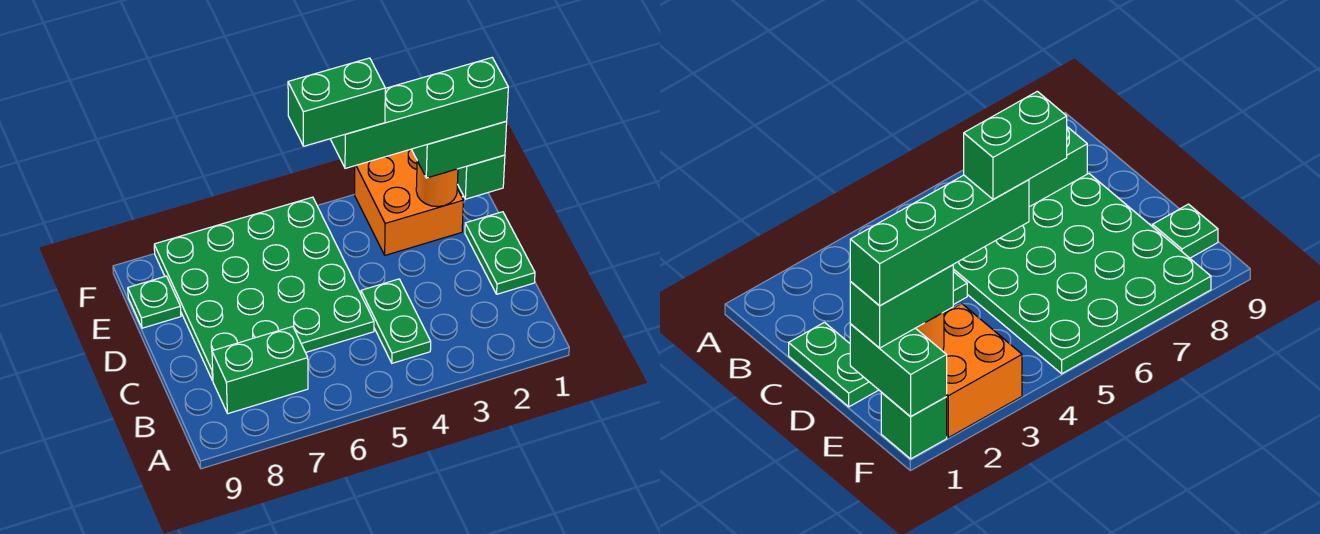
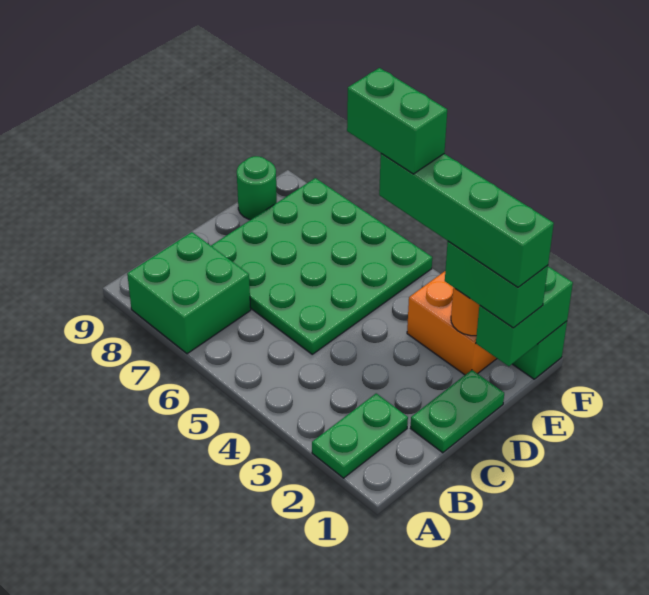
green plate B4:C4 level 1 -> green plate A2:B2 level 1
green brick B7:B8 level 1 -> green brick A7:B8 level 1
green plate E9 level 1 -> green round brick E9 level 1

